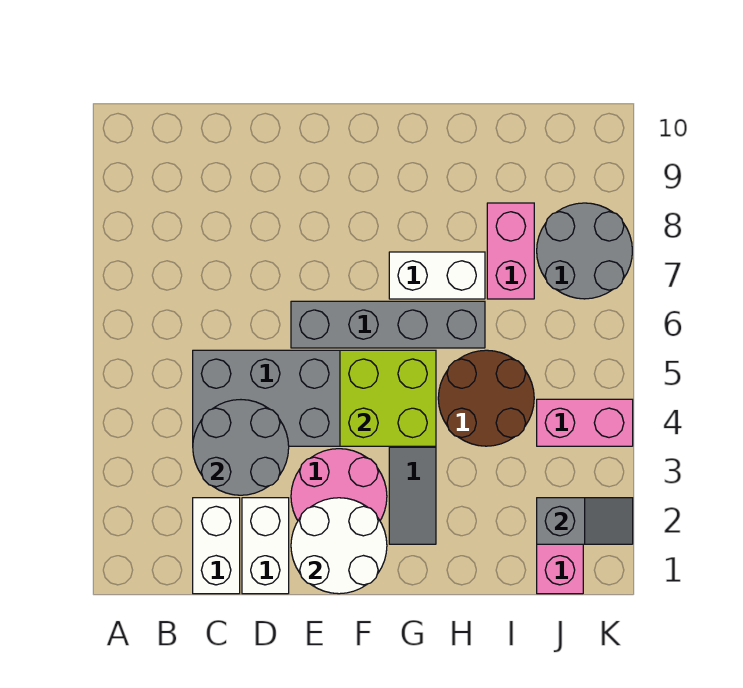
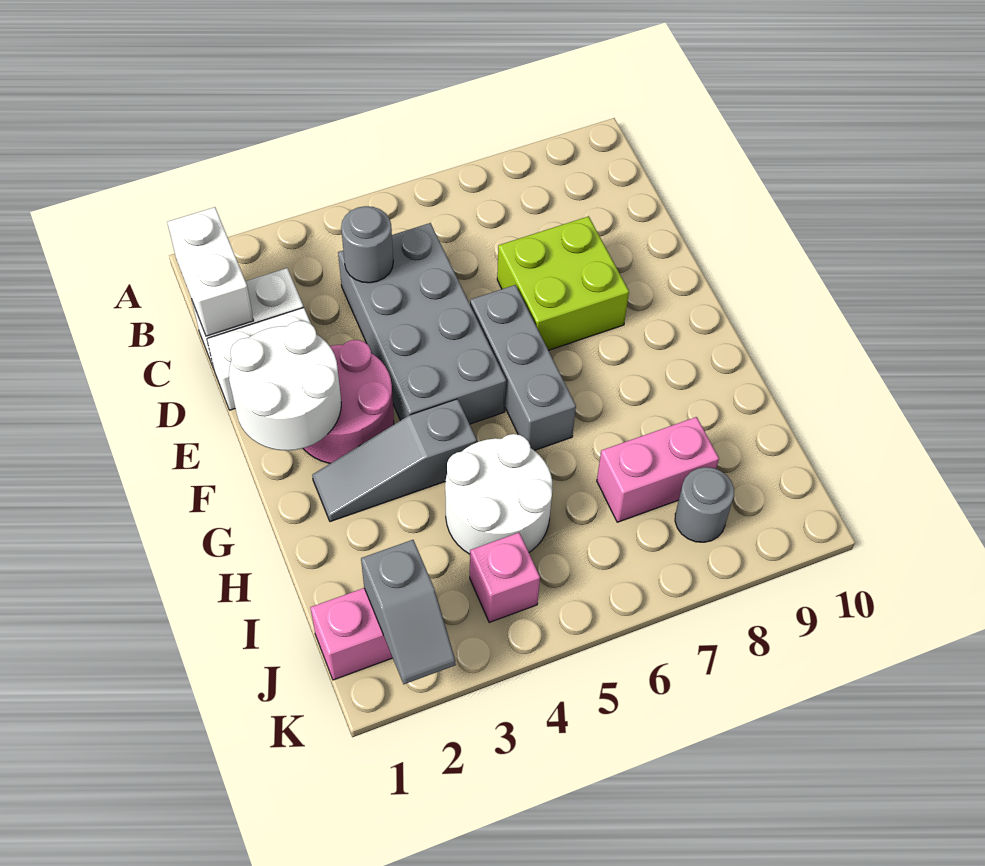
grey round brick C3:D4 level 2 -> grey round brick C4 level 2
grey brick E6:H6 level 1 -> grey brick E6:G6 level 1
lime brick F4:G5 level 2 -> lime brick D7:E8 level 1
white brick G7:H7 level 1 -> white brick B1:C1 level 2
brown round brick H4:I5 level 1 -> white round brick H4:I5 level 1
pink brick J4:K4 level 1 -> pink brick J4 level 1
grey round brick J7:K8 level 1 -> grey round brick J8 level 1

